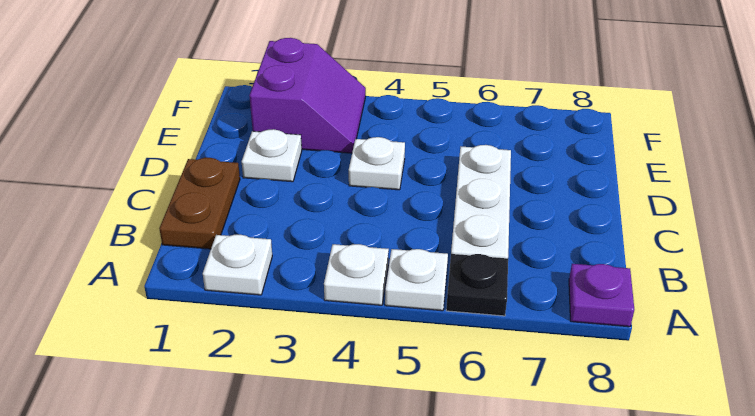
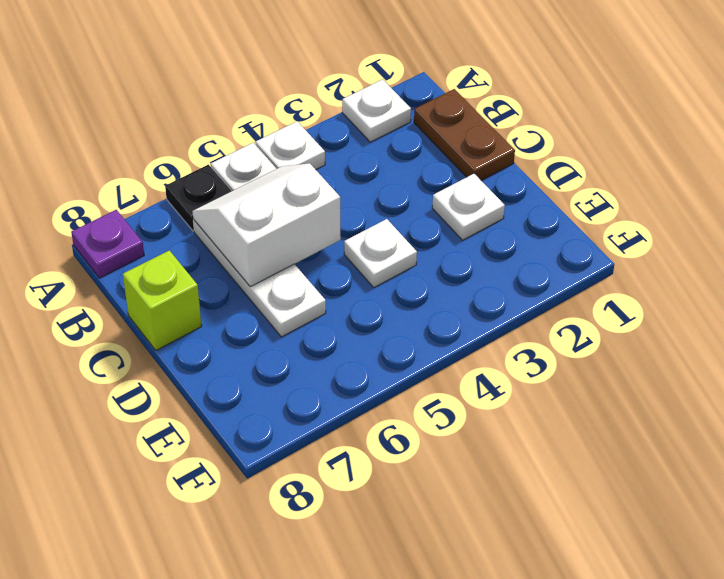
none -> white slope B5:C6 level 2 top C
none -> lime brick C8 level 1
purple slope E2:F3 level 1 top 2 -> none

